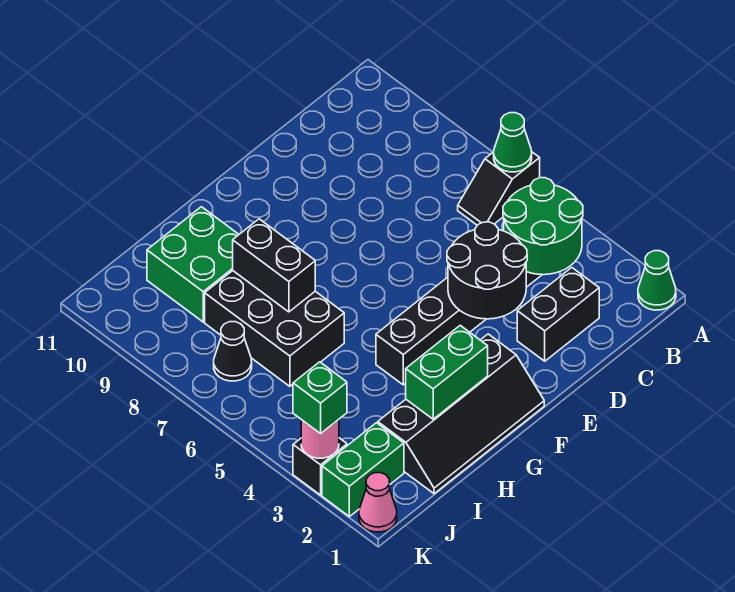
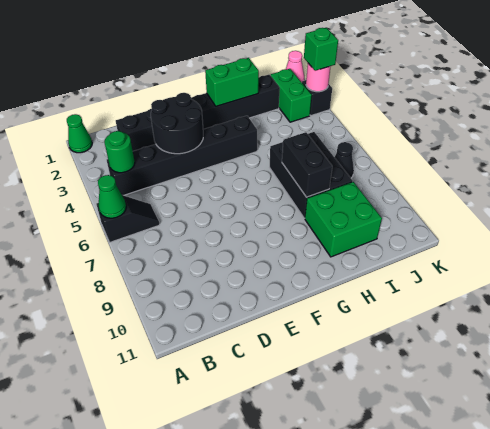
green round brick B3:C4 level 2 -> green round brick B4 level 2
green brick J2:K2 level 1 -> green brick J2:J3 level 1

